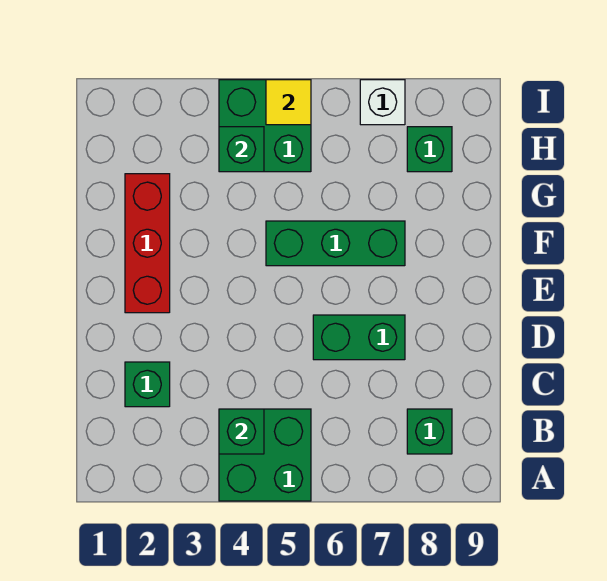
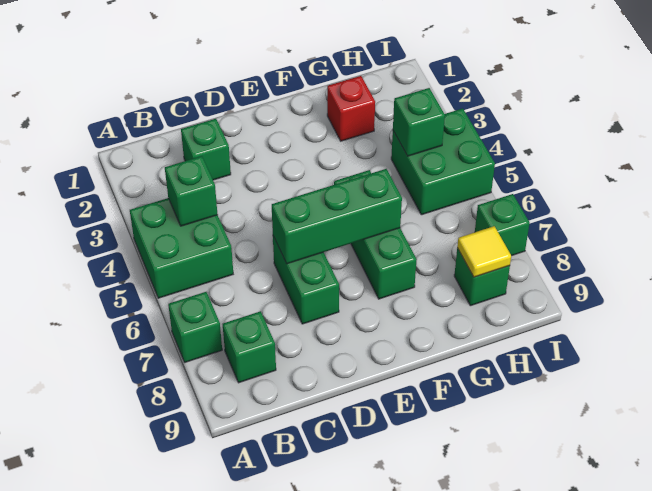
none -> green brick A7 level 1
none -> green brick D6:F6 level 2
red brick E2:G2 level 1 -> red brick G2 level 1
yellow tile I5 level 2 -> yellow tile H8 level 2
white brick I7 level 1 -> green brick I7 level 1

